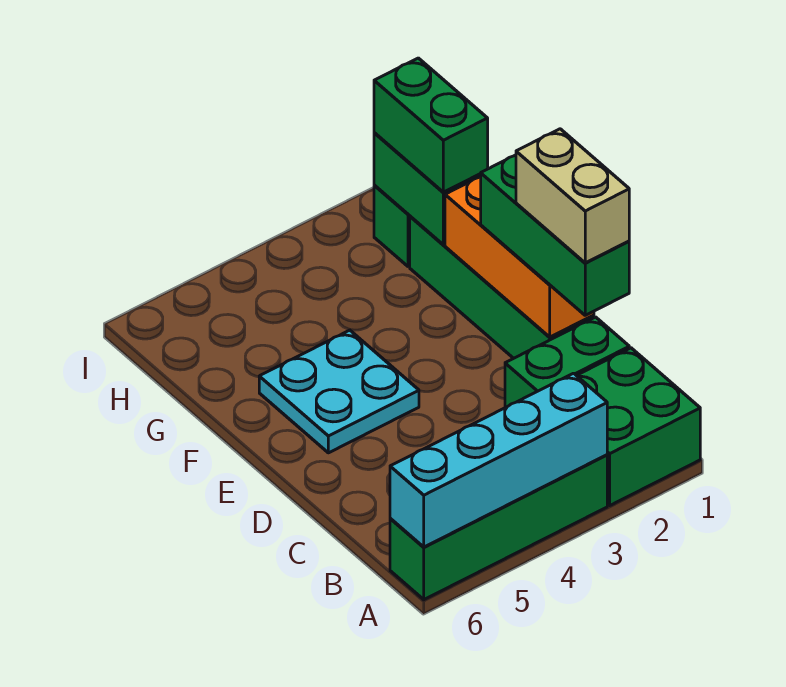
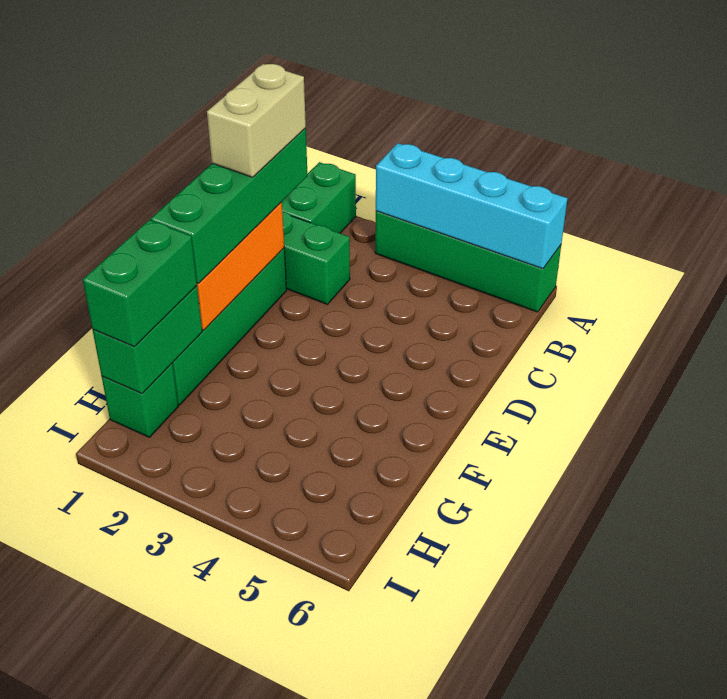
green brick A1:B2 level 1 -> green brick A1:B1 level 1
green brick C1:E1 level 3 -> green brick C1:F1 level 3
cyan plate E4:F5 level 1 -> none

